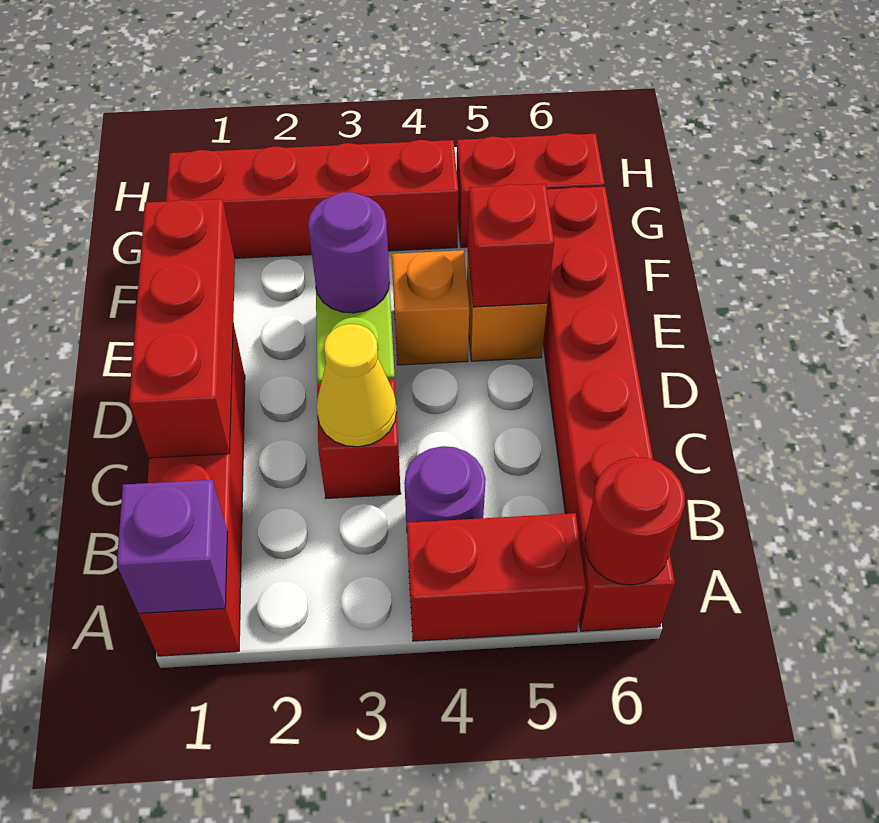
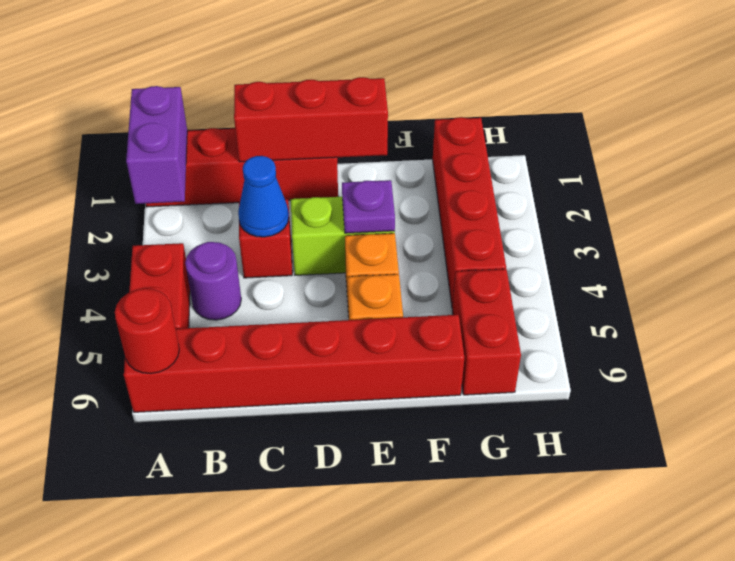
purple brick A1 level 2 -> purple brick A1:A2 level 2
yellow cone C3 level 2 -> blue cone C3 level 2
purple round brick E3 level 2 -> purple plate E3 level 2
red brick E5 level 2 -> none

